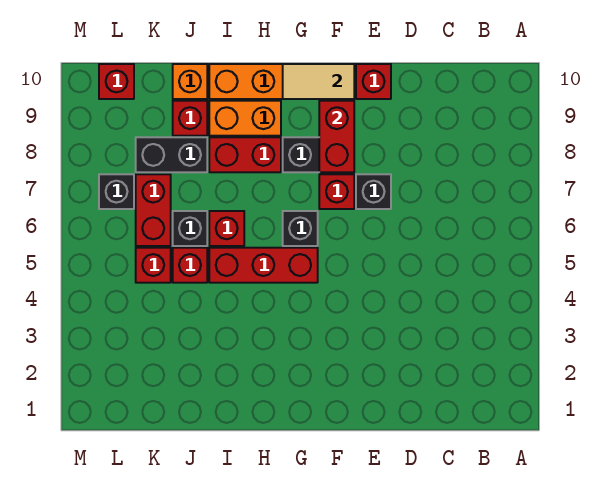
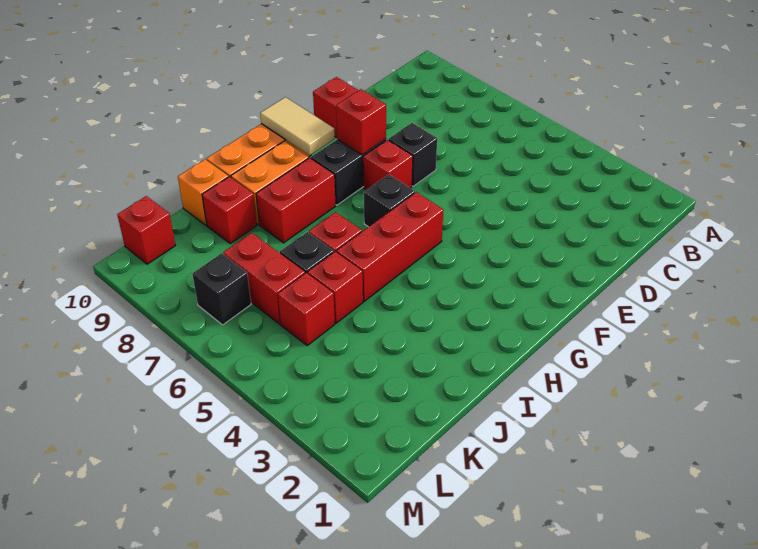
red brick F8:F9 level 2 -> red brick F8 level 2
tan tile F10:G10 level 2 -> tan tile G9:G10 level 2
black brick J8:K8 level 1 -> none

